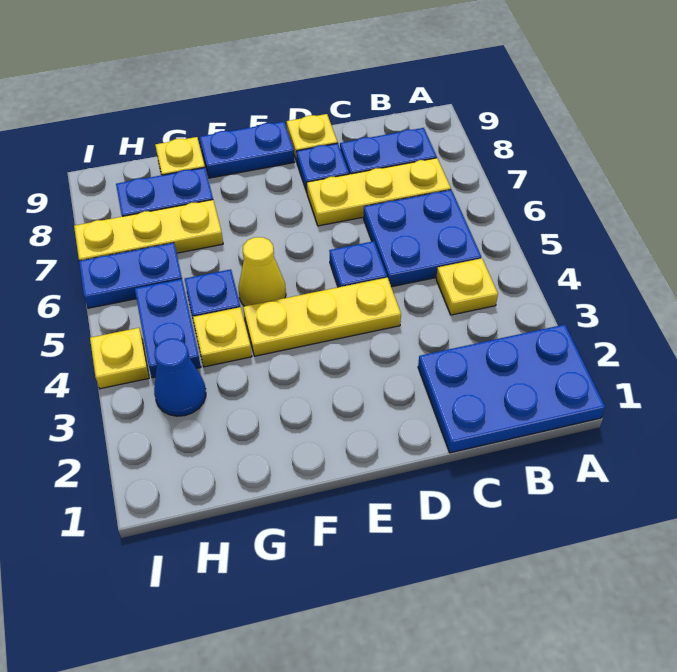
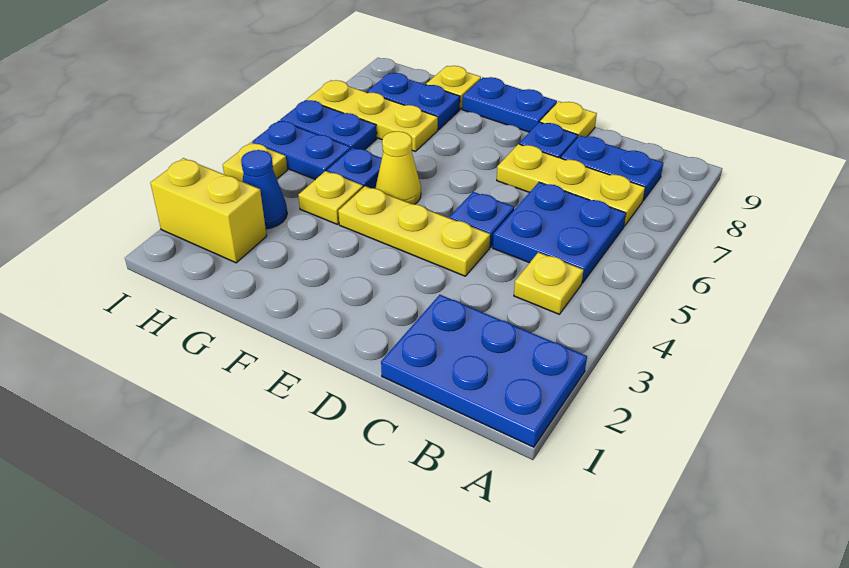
none -> yellow brick H2:I2 level 1
blue plate H4:H5 level 1 -> blue plate H5:I5 level 1

